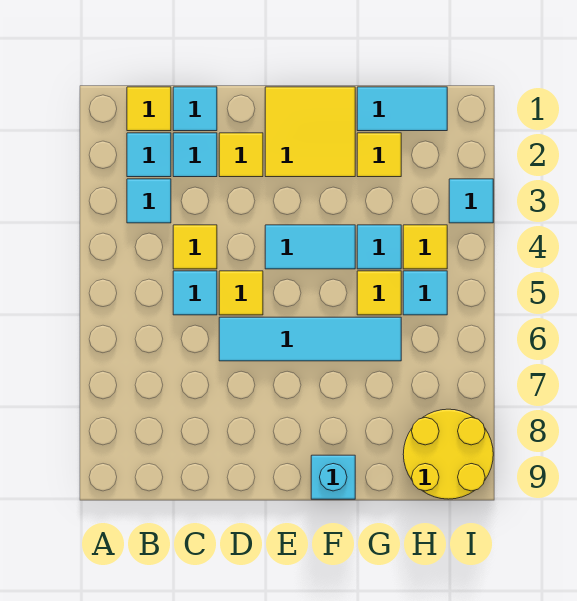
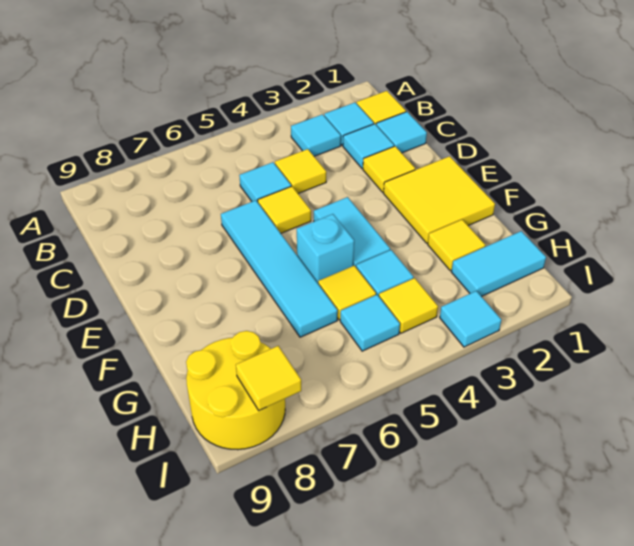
cyan brick F9 level 1 -> cyan brick F5 level 1
cyan tile G1:H1 level 1 -> cyan tile H1:H2 level 1
none -> yellow tile I8 level 2

